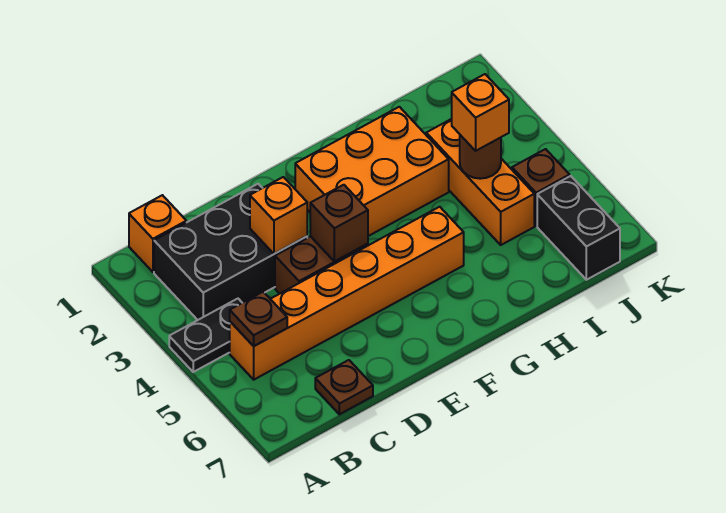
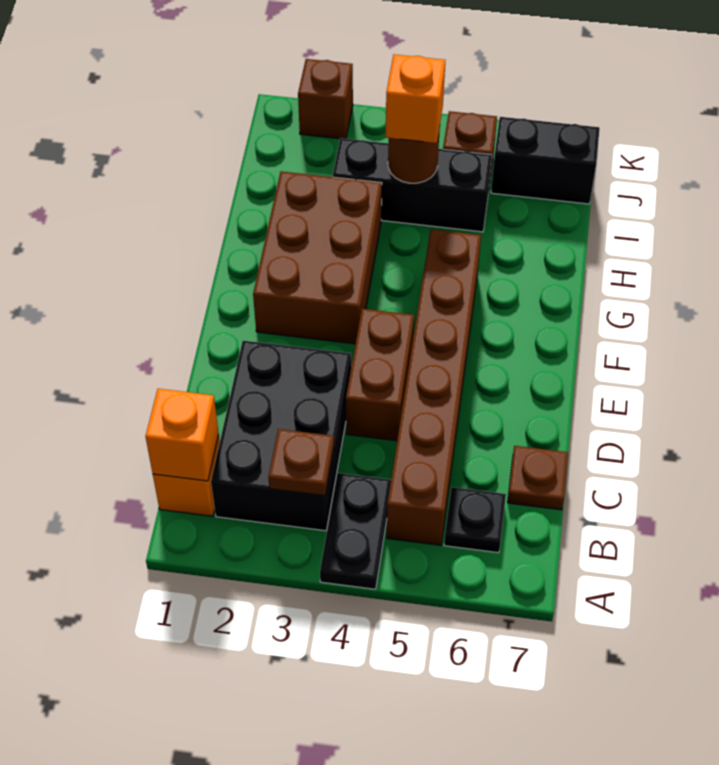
orange brick B5:G5 level 1 -> brown brick B5:G5 level 1
brown plate B5 level 2 -> brown plate B3 level 2
none -> black plate B6 level 1
orange brick D3 level 2 -> orange brick B1 level 2
brown brick E4 level 2 -> brown brick K2 level 1
orange brick F2:H3 level 1 -> brown brick F2:H3 level 1
orange brick I3:I5 level 1 -> black brick I3:I5 level 1

